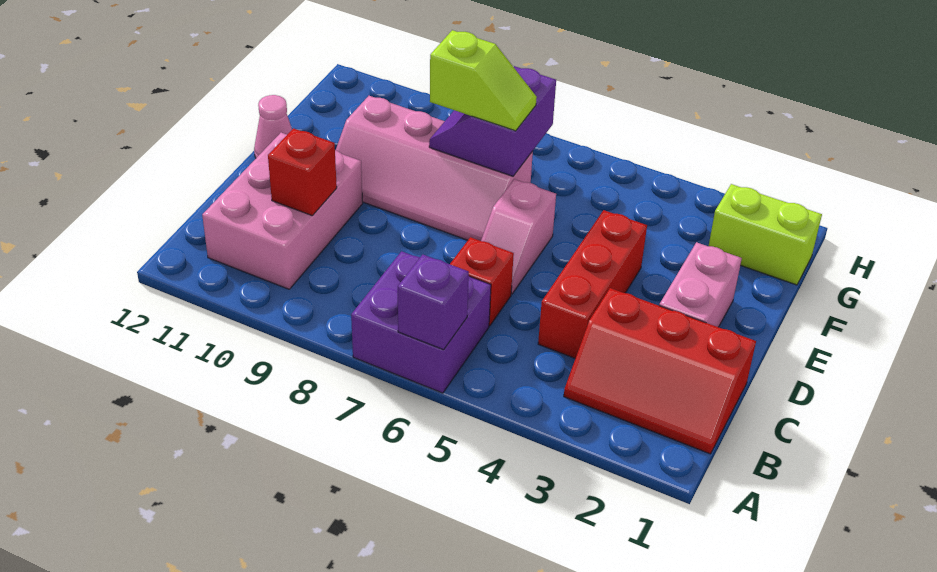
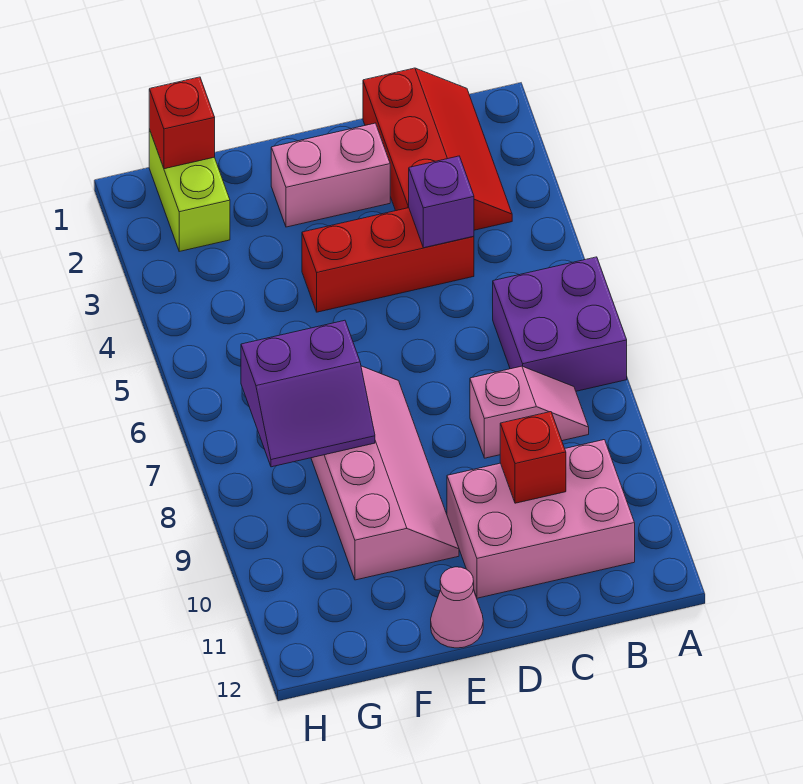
purple brick A6 level 2 -> purple brick C4 level 2
red brick C6 level 1 -> red brick G1 level 2
pink slope D6:E6 level 1 top E -> pink slope B8:C8 level 1 top C
lime slope F7:F8 level 3 top 8 -> none

